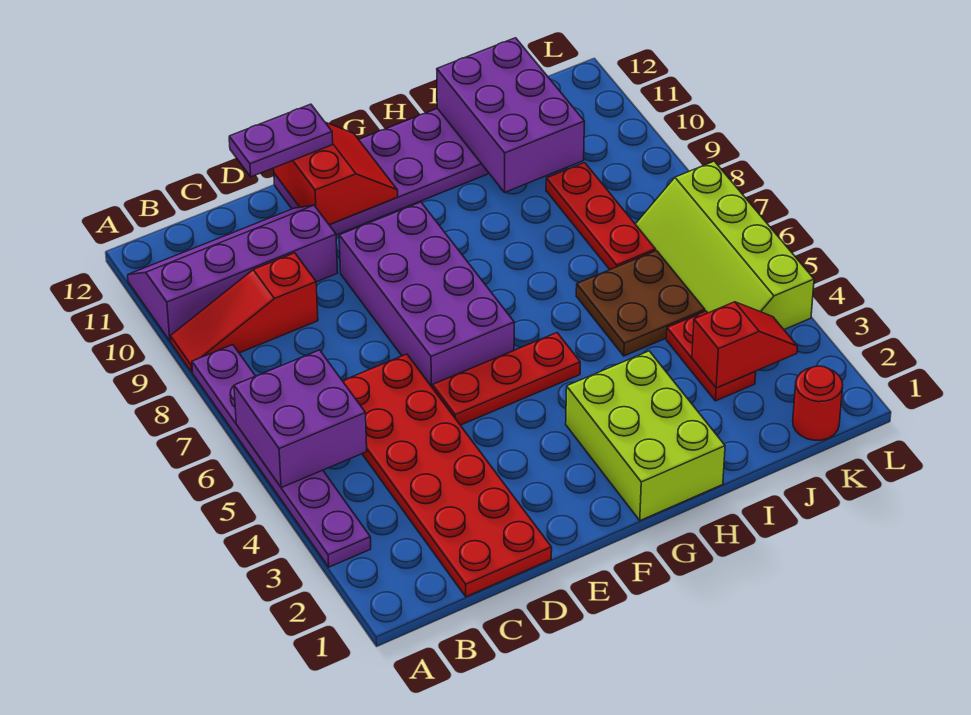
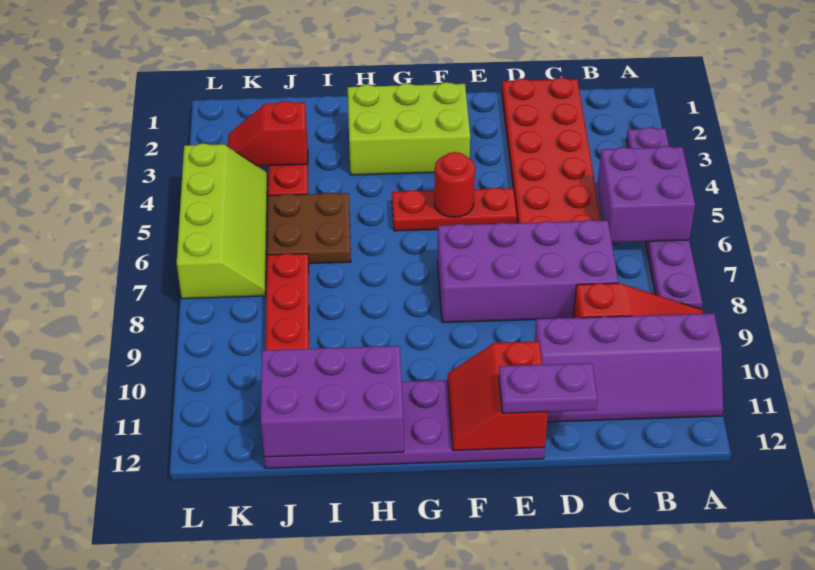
purple brick E6:F9 level 1 -> purple brick C7:F8 level 1
lime brick G1:H3 level 1 -> lime brick F2:H3 level 1
purple brick I10:J12 level 2 -> purple brick H11:J12 level 2
red round brick K1 level 1 -> red round brick F5 level 2

